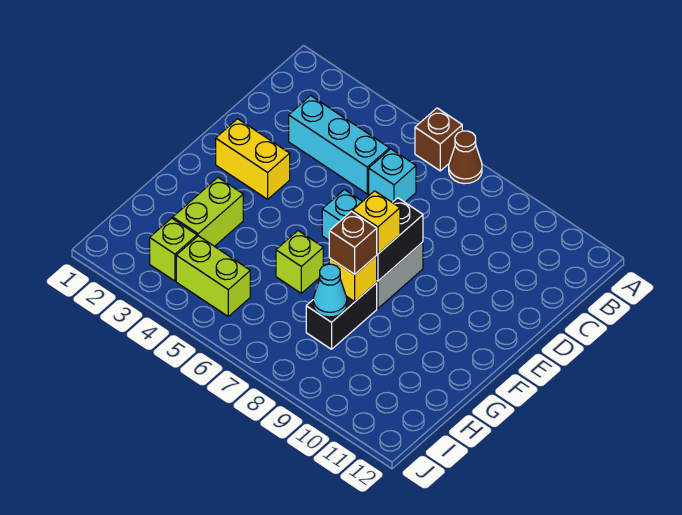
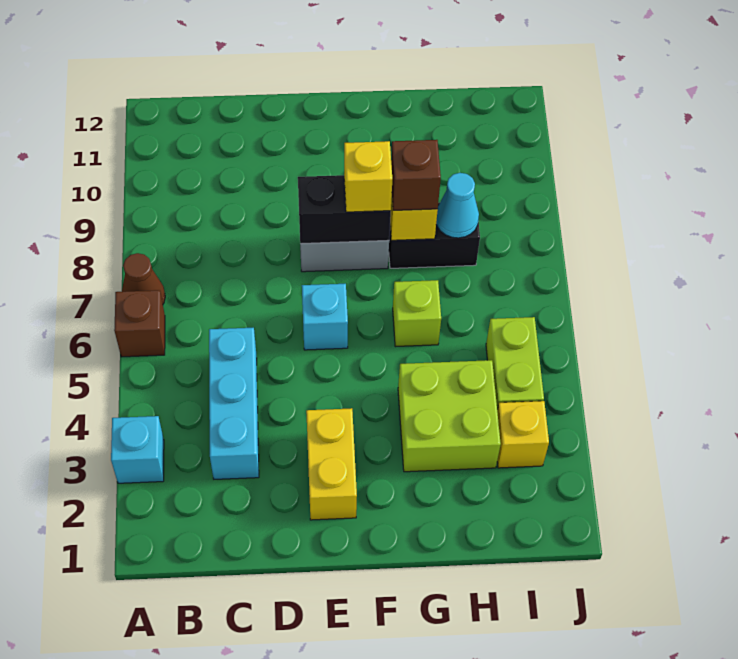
cyan brick C6 level 1 -> cyan brick A3 level 1
lime brick G3:H3 level 1 -> lime brick G3:H4 level 1
lime brick I3 level 1 -> yellow brick I3 level 1

